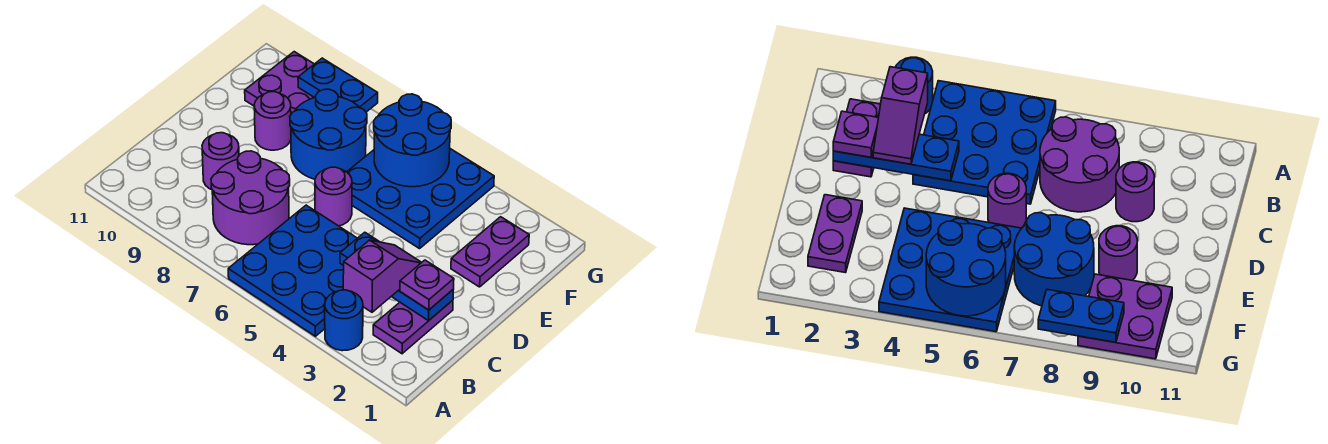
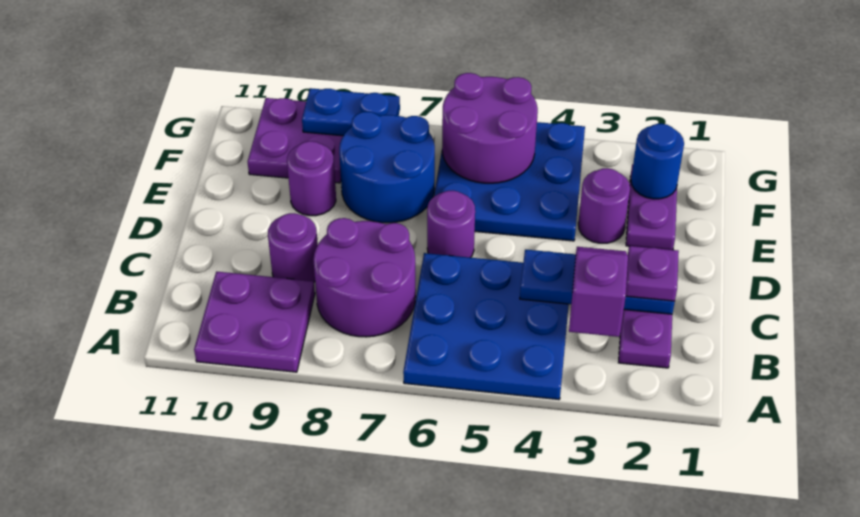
blue round brick A3 level 1 -> blue round brick F2 level 2
none -> purple plate A9:B10 level 1
none -> purple round brick E3 level 1
blue round brick F5:G6 level 2 -> purple round brick F5:G6 level 2

